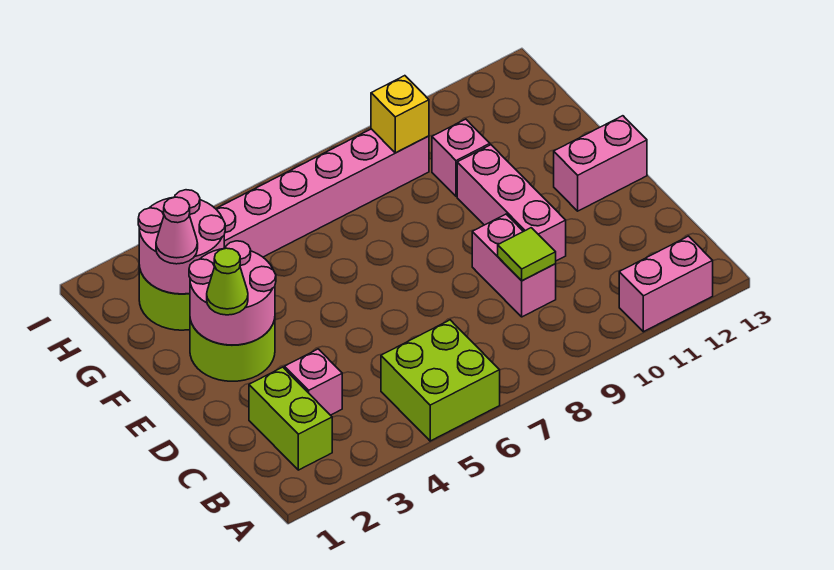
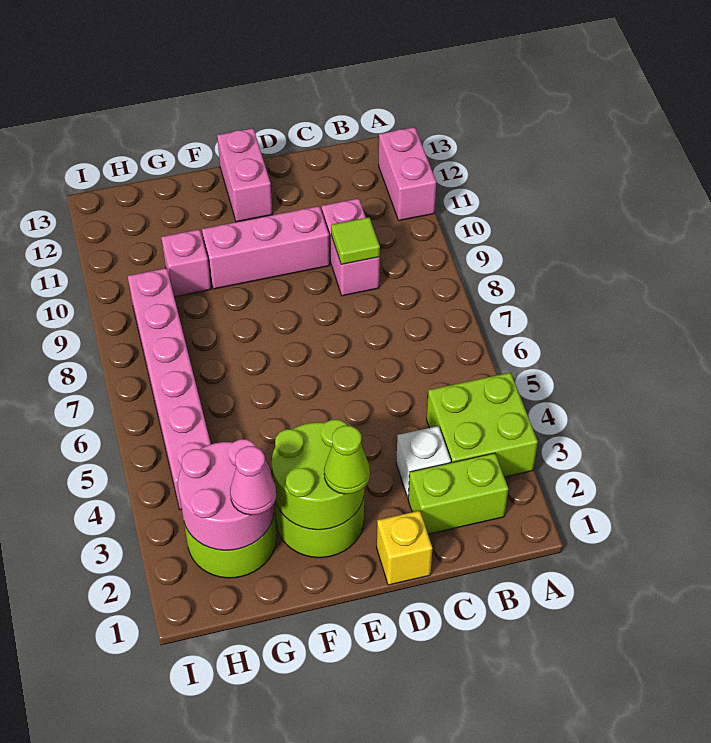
lime brick A5:B6 level 1 -> lime brick A3:B4 level 1
pink brick C3 level 1 -> white brick C3 level 1
pink brick C9:D9 level 1 -> pink brick C9:C10 level 1
pink round brick E2:F3 level 2 -> lime round brick E2:F3 level 2
yellow brick H9 level 2 -> yellow brick D1 level 1

